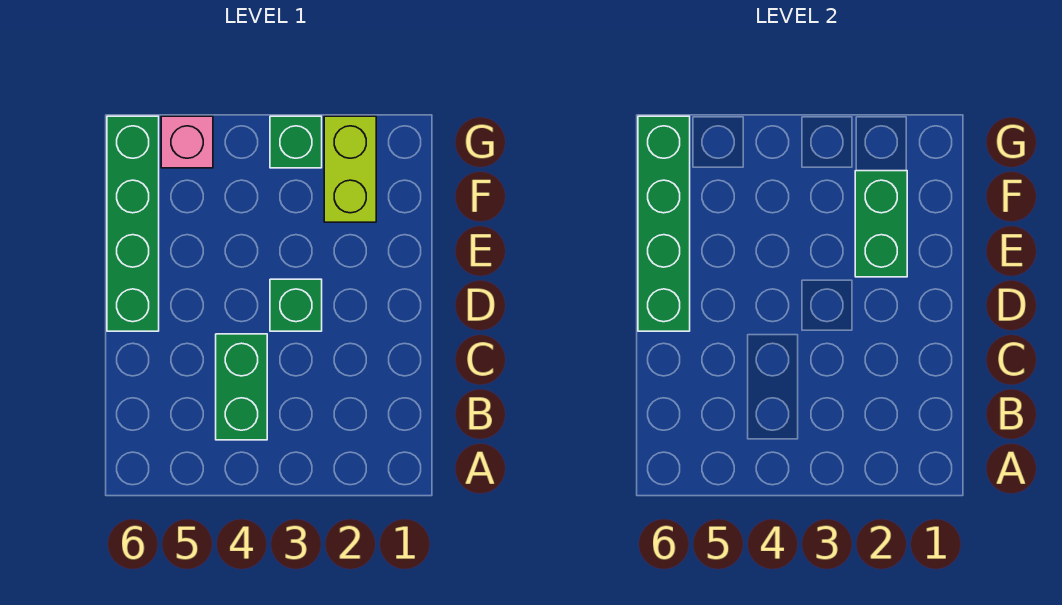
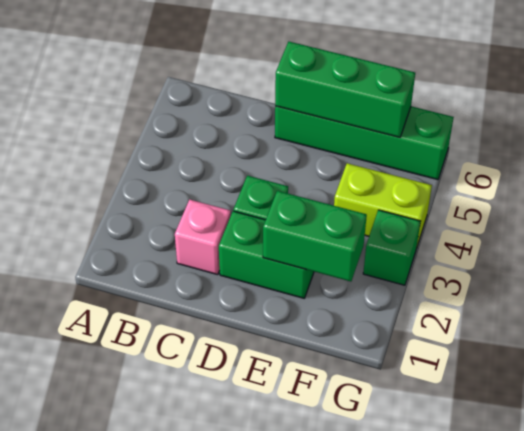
green brick B4:C4 level 1 -> green brick D2:E2 level 1
green brick D6:G6 level 2 -> green brick D6:F6 level 2
lime brick F2:G2 level 1 -> lime brick F4:G4 level 1
pink brick G5 level 1 -> pink brick C2 level 1

